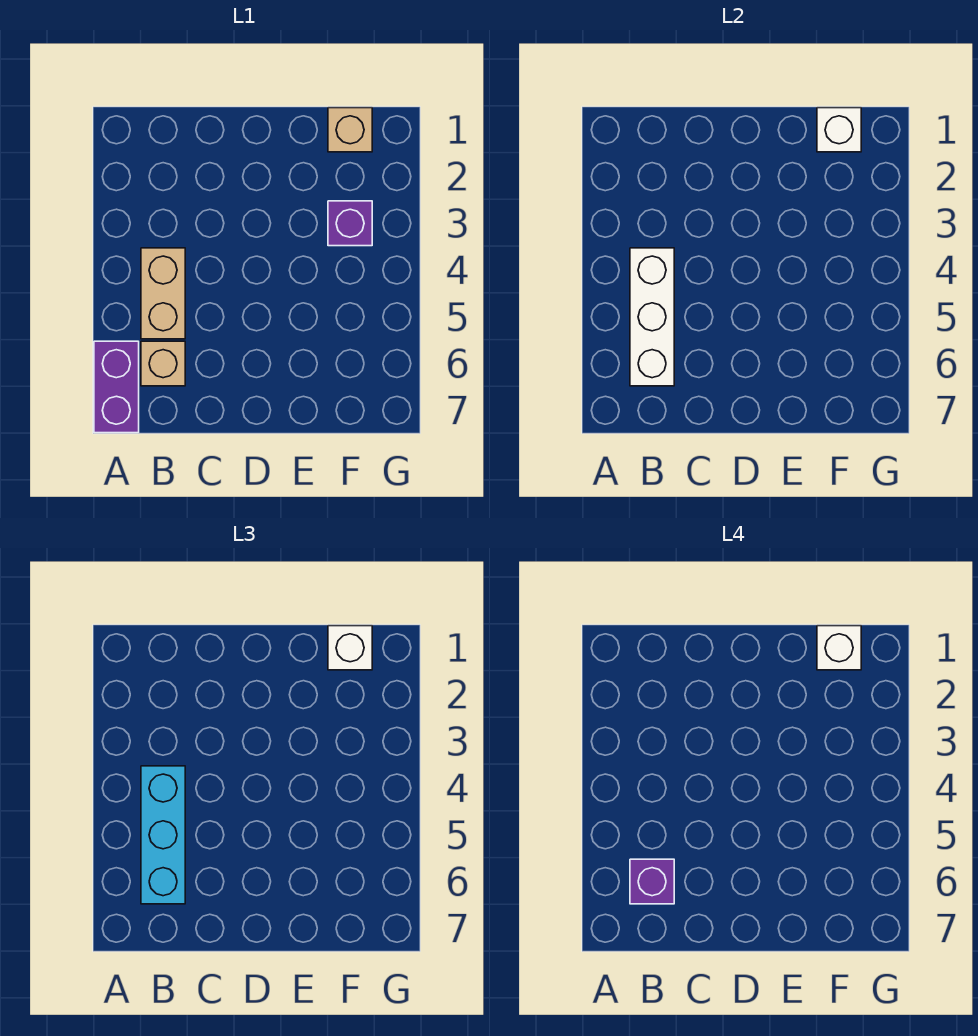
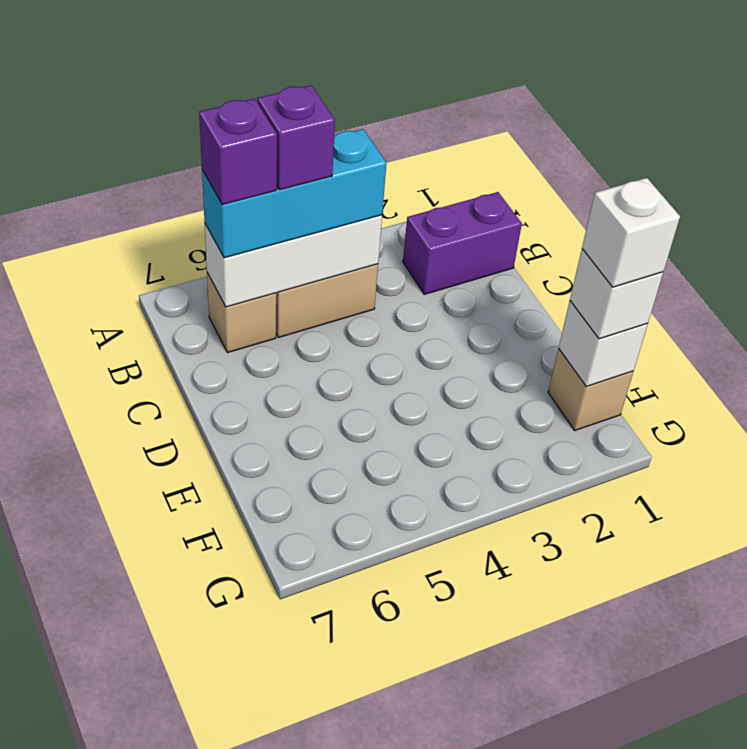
purple brick A6:A7 level 1 -> purple brick B1:B2 level 1
purple brick F3 level 1 -> purple brick B5 level 4

